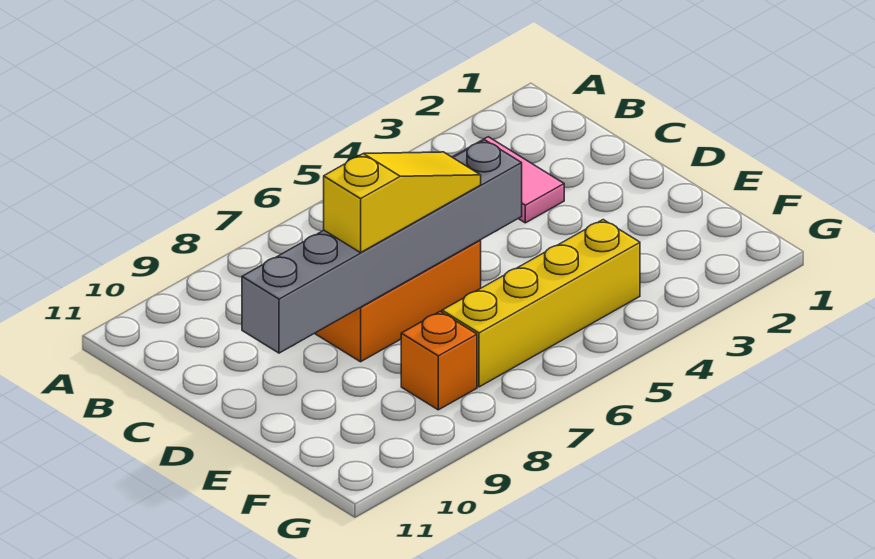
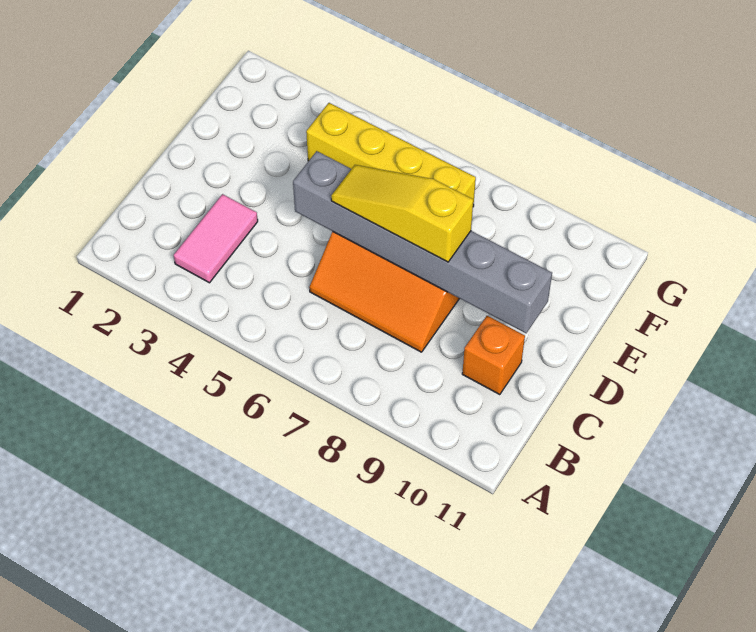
orange brick F8 level 1 -> orange brick C10 level 1

